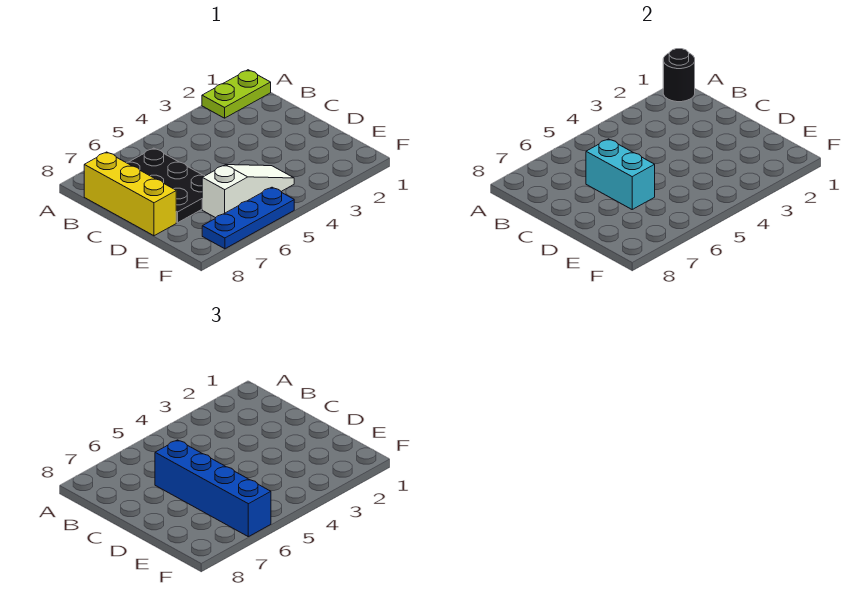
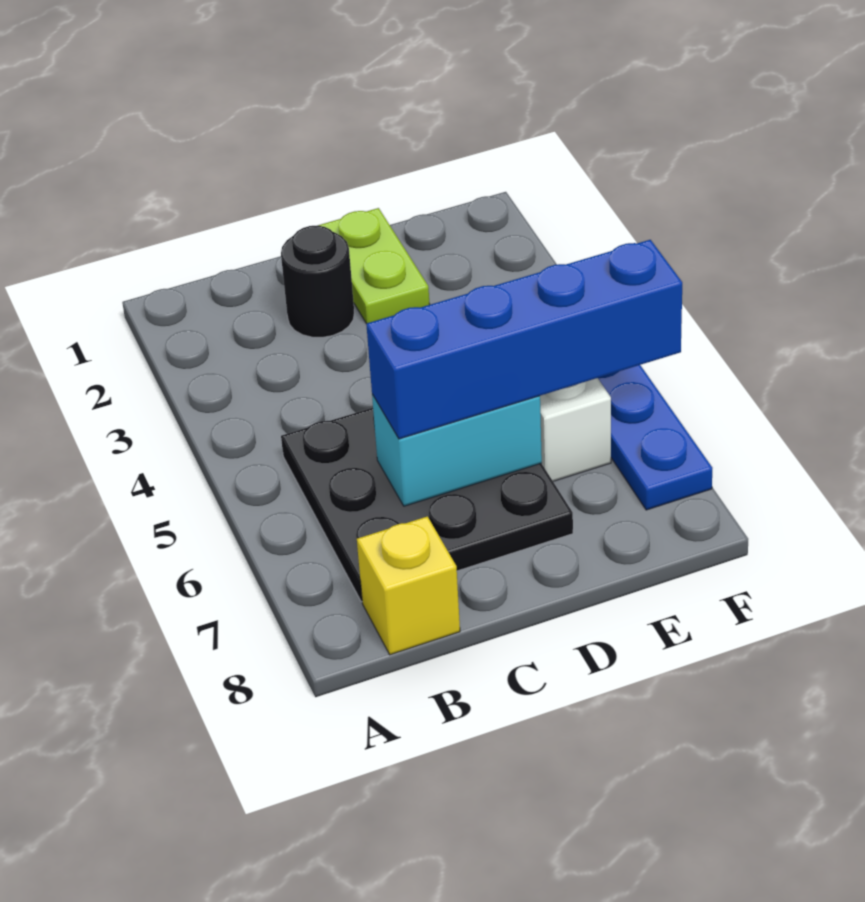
lime plate A1:A2 level 1 -> lime plate D1:D2 level 1
black round brick A1 level 2 -> black round brick C2 level 1
black plate B6:D7 level 1 -> black plate B5:D7 level 1
yellow brick B8:D8 level 1 -> yellow brick B8 level 1

